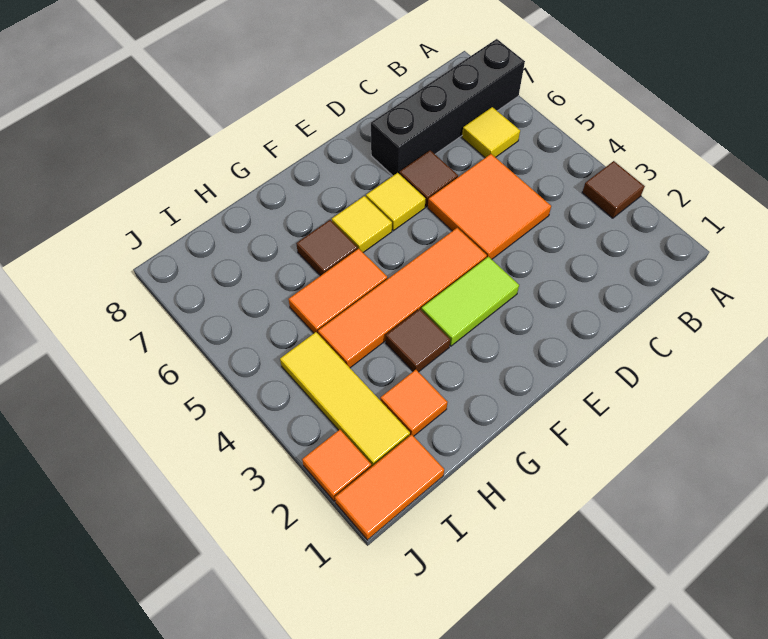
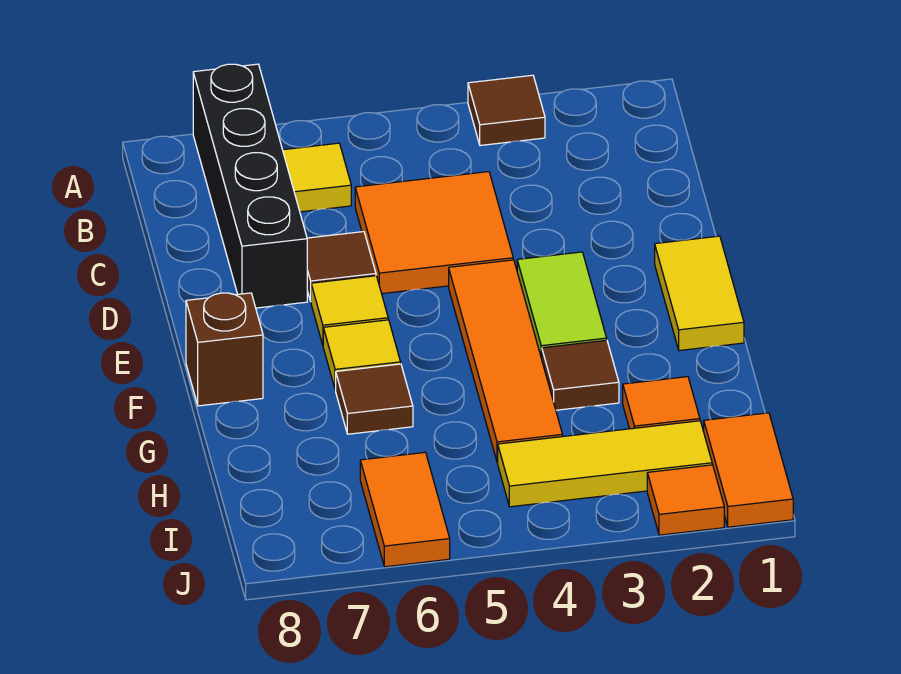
none -> yellow tile E1:F1 level 1
none -> brown brick F8 level 1
orange tile G5:H5 level 1 -> orange tile I6:J6 level 1

